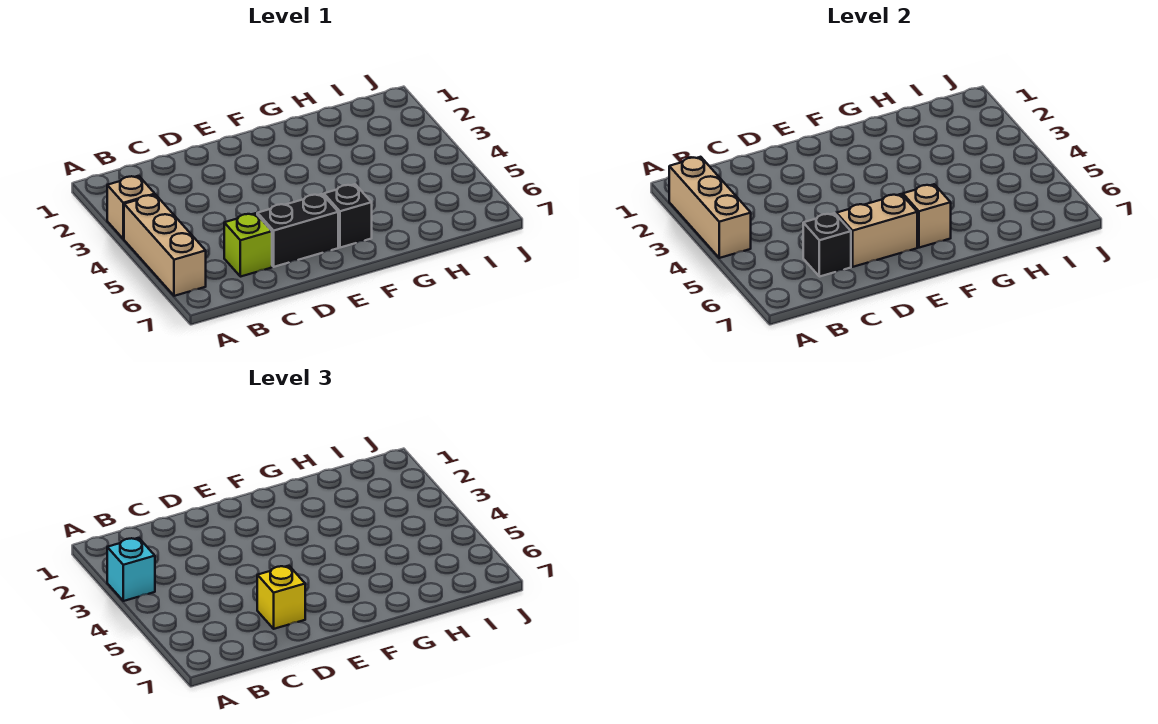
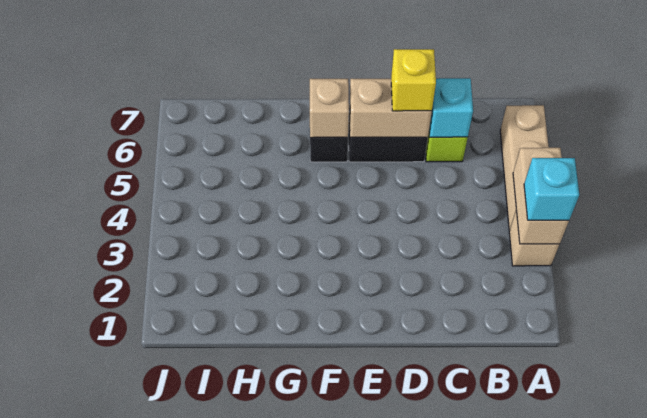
tan brick A2:A4 level 2 -> tan brick A3:A4 level 2
black brick C6 level 2 -> cyan brick C6 level 2

